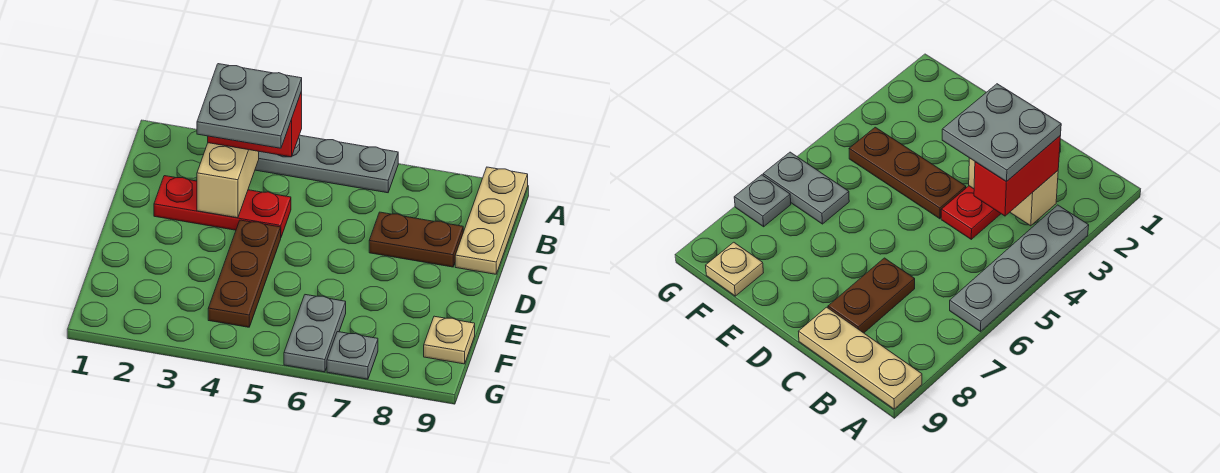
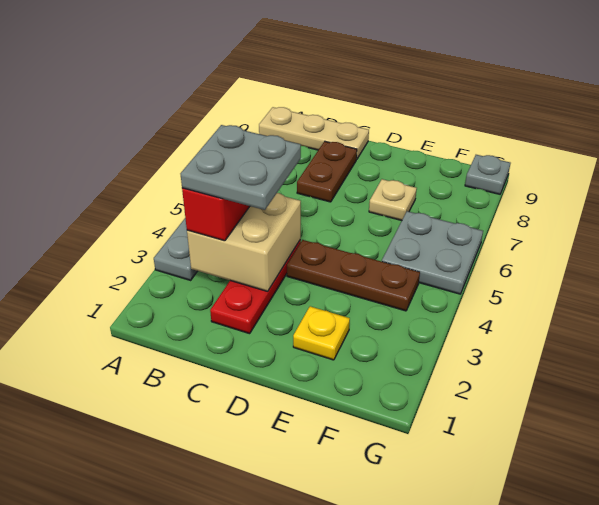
tan brick B3:C3 level 2 -> tan brick B3:C4 level 2
none -> yellow plate E2 level 1
grey plate F6:G6 level 1 -> grey plate F5:G6 level 1
tan plate F9 level 1 -> tan plate E7 level 1
grey plate G7 level 1 -> grey plate G9 level 1

